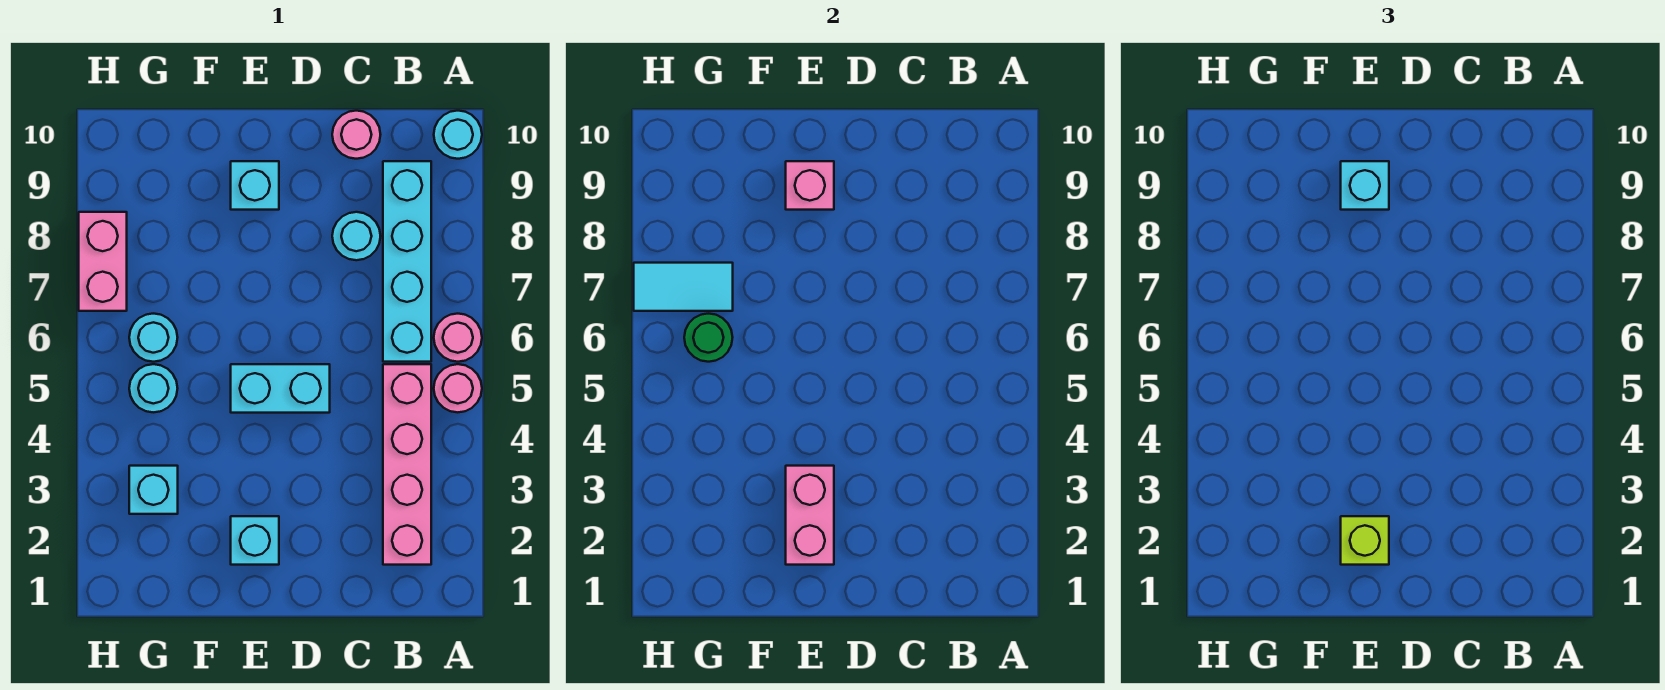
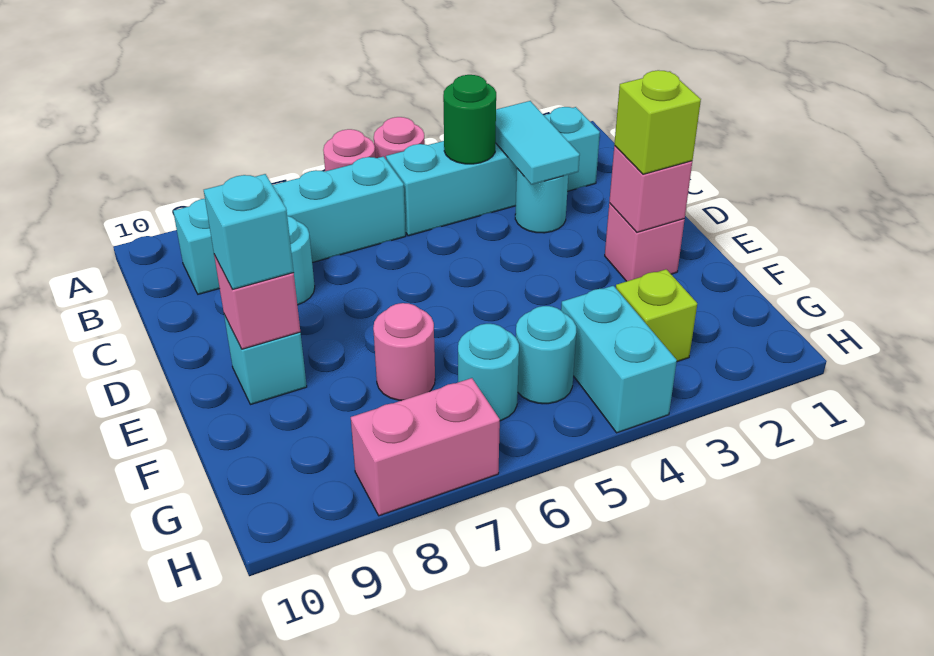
cyan round brick A10 level 1 -> cyan round brick C3 level 1
pink brick B2:B5 level 1 -> cyan brick B2:B5 level 1
pink round brick C10 level 1 -> pink round brick F7 level 1
cyan brick D5:E5 level 1 -> cyan brick G4:H4 level 1
cyan brick E2 level 1 -> pink brick E2 level 1
pink brick E2:E3 level 2 -> pink brick E2 level 2
cyan brick G3 level 1 -> lime brick G3 level 1
green round brick G6 level 2 -> green round brick B4 level 2
cyan tile G7:H7 level 2 -> cyan tile B3:C3 level 2

